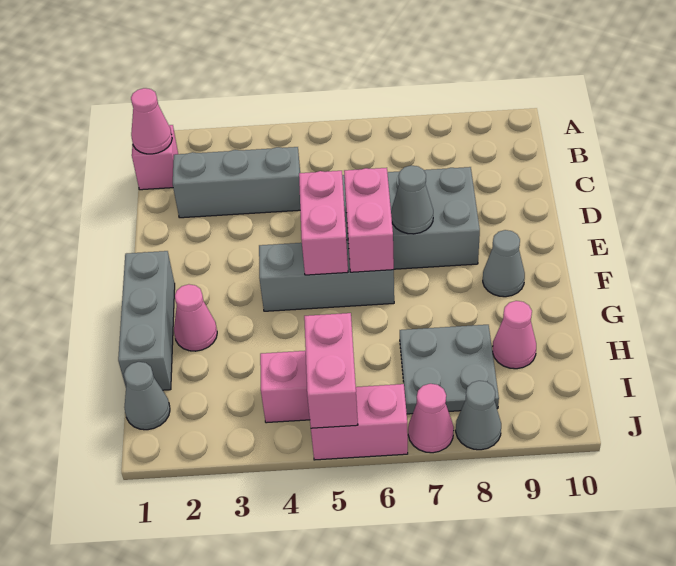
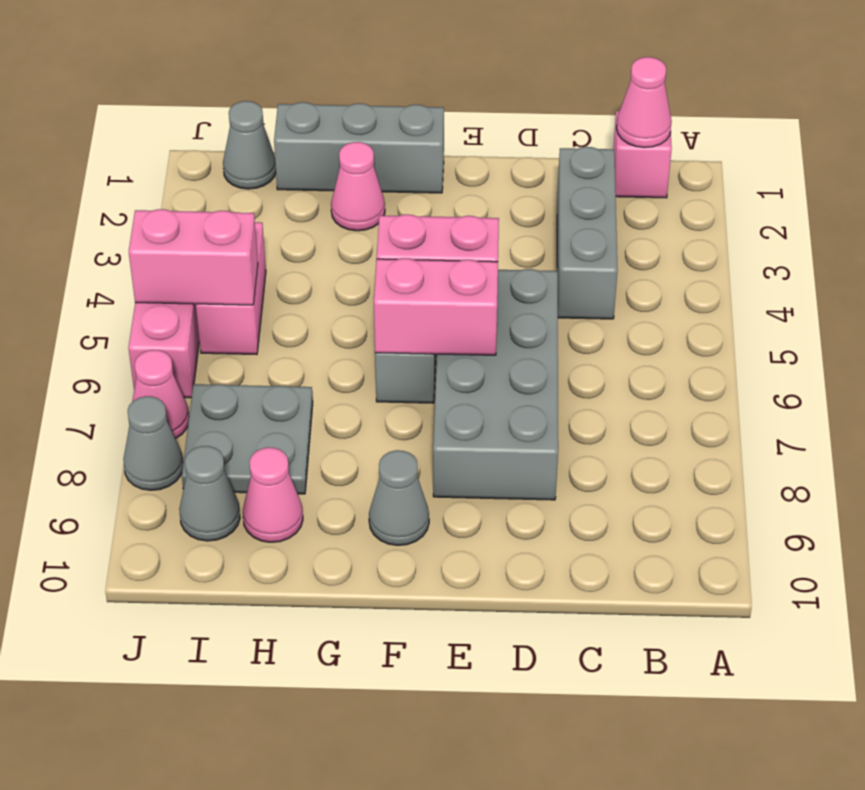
grey cone E7 level 2 -> grey cone I9 level 1

